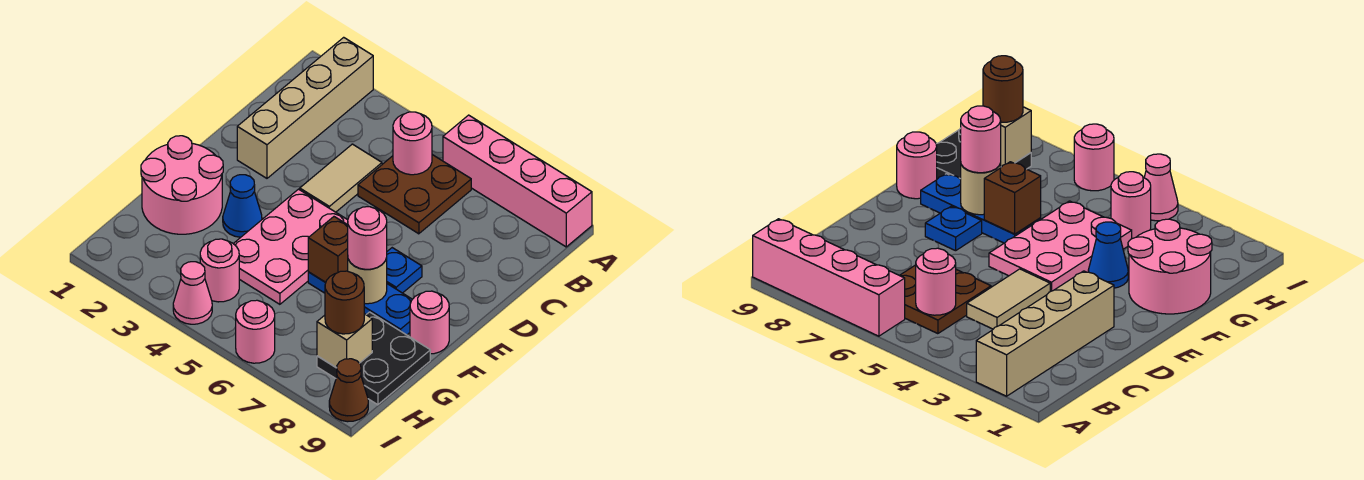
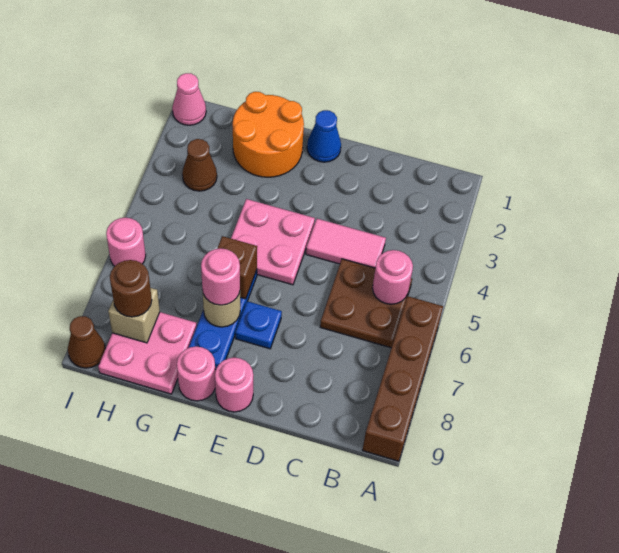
tan brick A2:D2 level 1 -> none
pink brick A6:A9 level 1 -> brown brick A6:A9 level 1
tan tile C4:D4 level 1 -> pink tile C4:D4 level 1
pink plate E4:G5 level 1 -> pink plate E4:F5 level 1
pink round brick F1:G2 level 1 -> orange round brick F1:G2 level 1
blue cone F3 level 1 -> blue cone E1 level 1
black plate G8:H9 level 1 -> pink plate G8:H9 level 1
none -> brown cone H3 level 1
pink round brick H4 level 1 -> pink round brick E9 level 1
pink cone I4 level 1 -> pink cone I1 level 1

